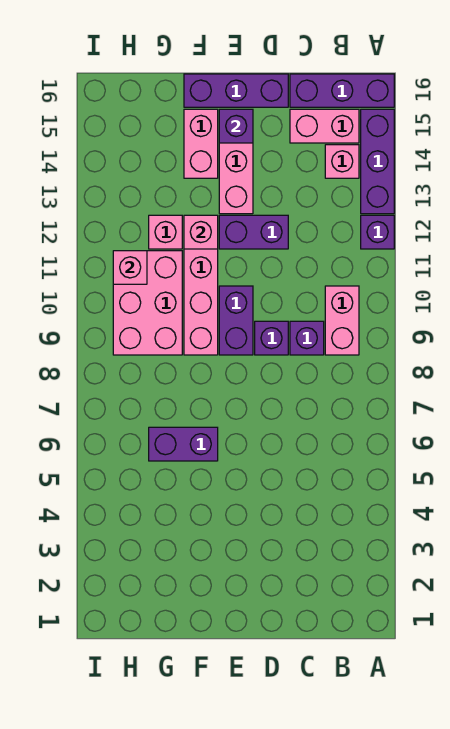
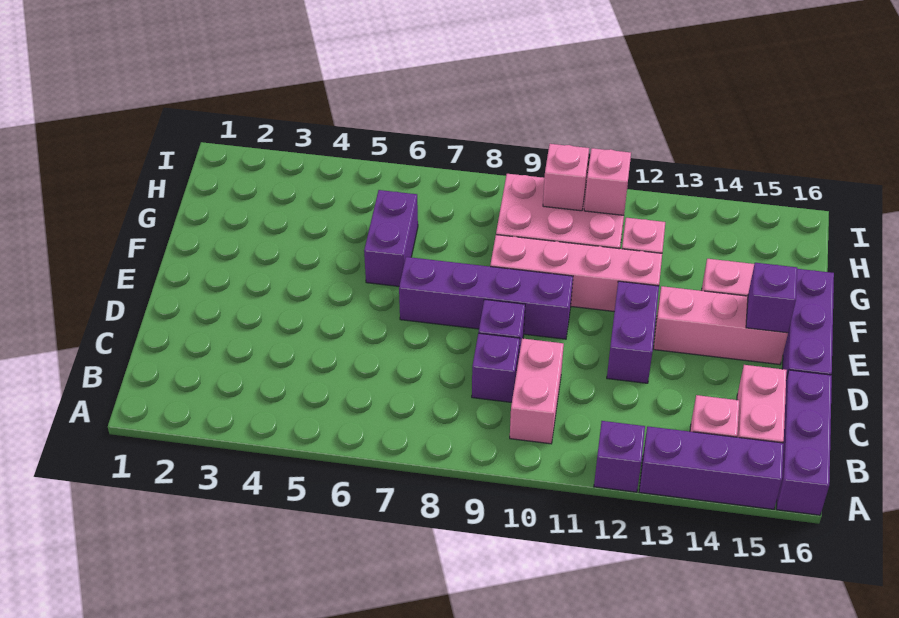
pink brick B9:B10 level 1 -> pink brick B10:C10 level 1
purple brick E9:E10 level 1 -> purple brick E7:E10 level 1
pink brick F12 level 2 -> pink brick H10 level 2

